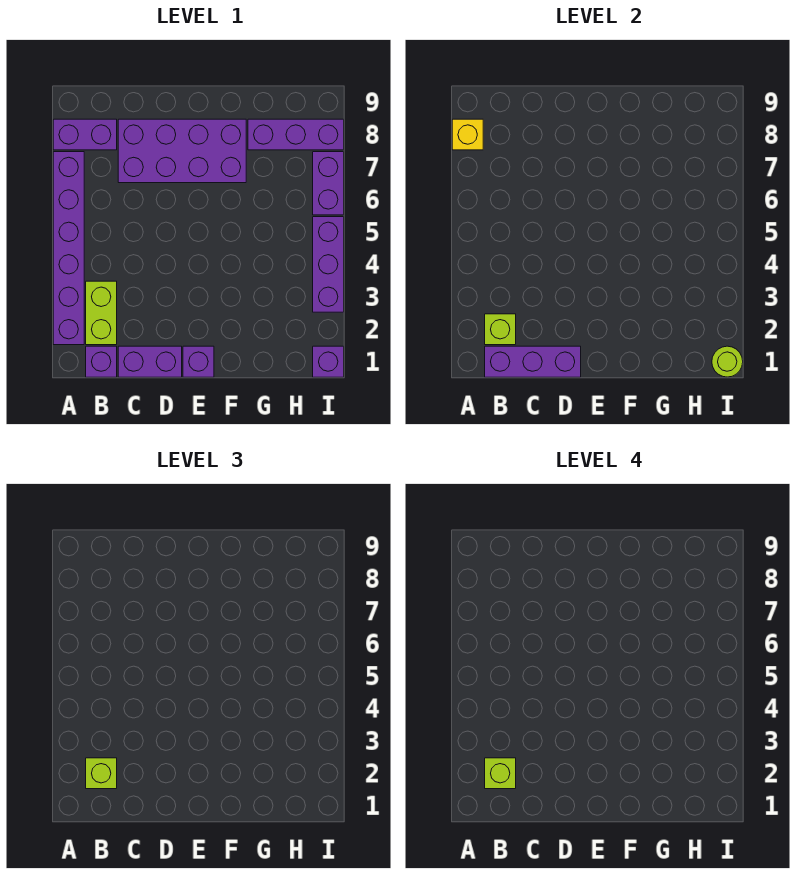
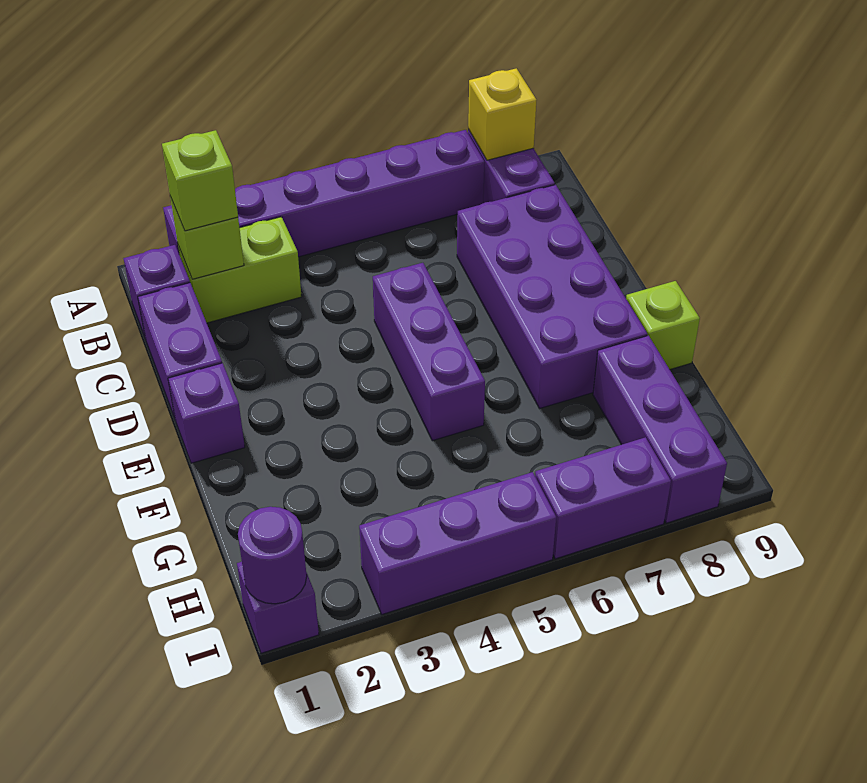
purple brick B1:D1 level 2 -> purple brick D5:F5 level 1
lime brick B2 level 4 -> lime brick F9 level 1
lime round brick I1 level 2 -> purple round brick I1 level 2

